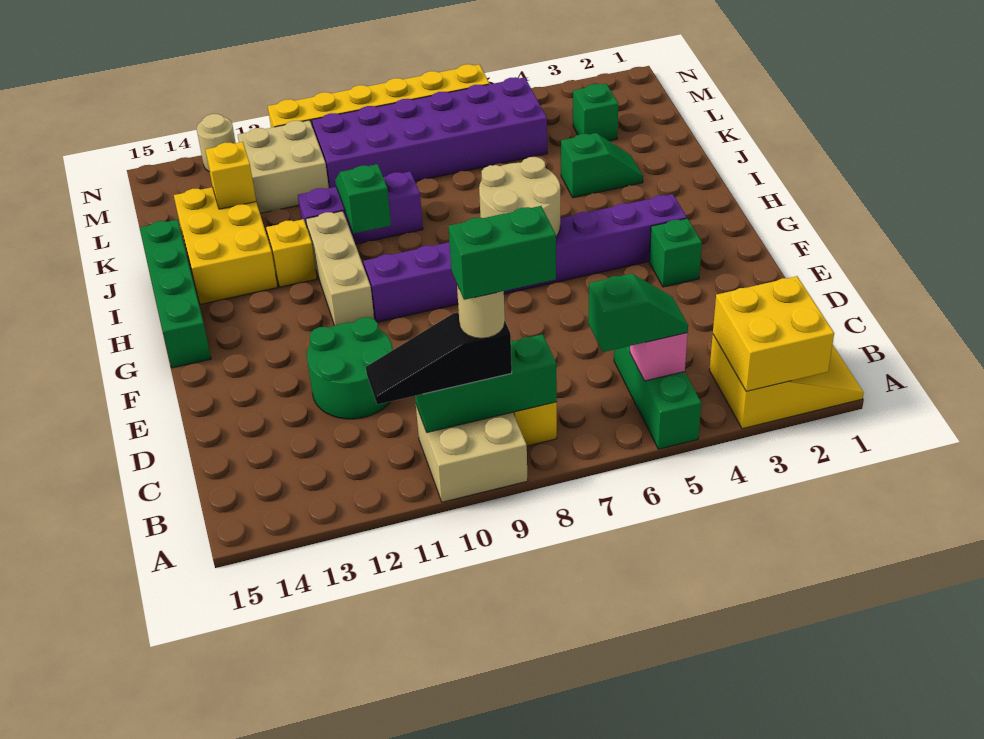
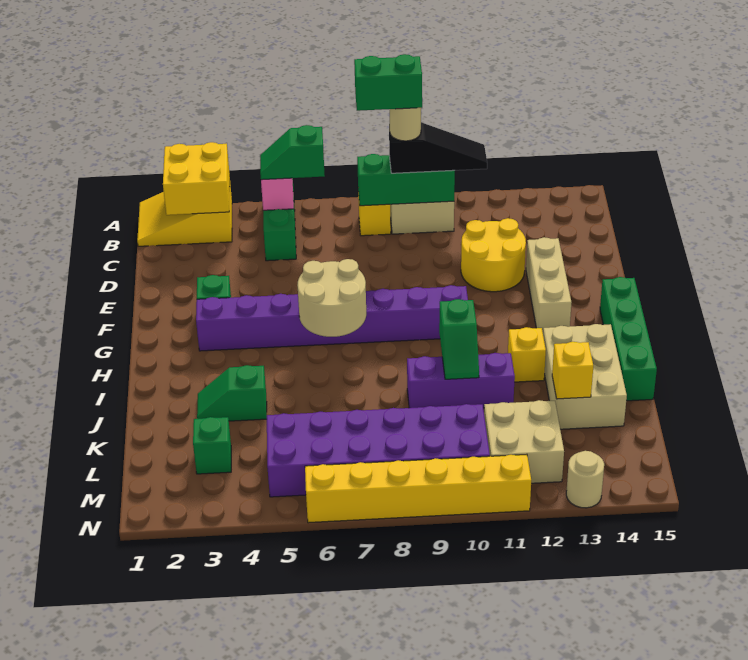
green round brick D11:E12 level 1 -> yellow round brick D11:E12 level 1
tan brick G11:I11 level 1 -> tan brick E13:G13 level 1
yellow brick I13:K14 level 1 -> tan brick I13:K14 level 1

